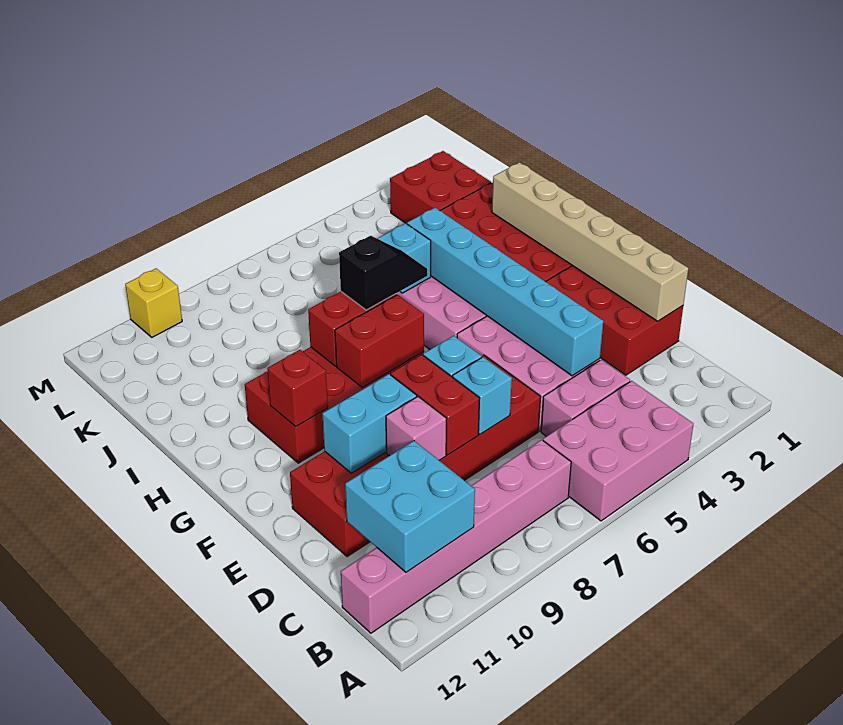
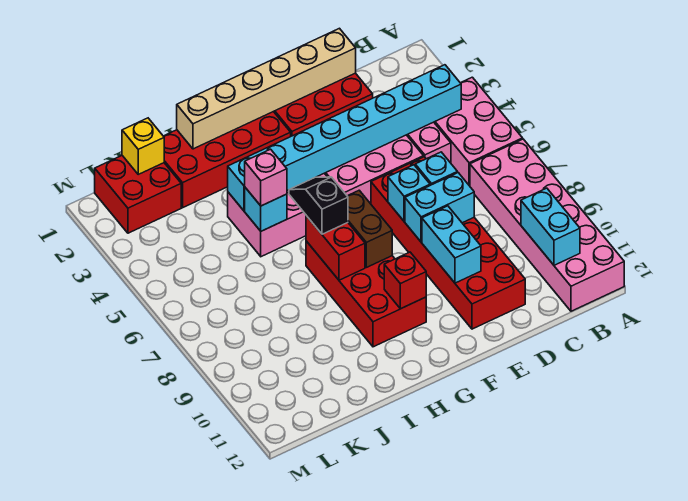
pink brick B7:B12 level 1 -> pink brick A7:B12 level 1
cyan brick B10:C11 level 2 -> cyan brick B10:B11 level 2
cyan brick D4:I4 level 2 -> cyan brick B4:I4 level 2
red brick D8:E8 level 2 -> cyan brick D8:E8 level 2
pink brick D9 level 2 -> pink brick I5 level 3
red brick G7:G8 level 2 -> brown brick G7:G8 level 2
yellow brick M10 level 1 -> yellow brick K1 level 2

